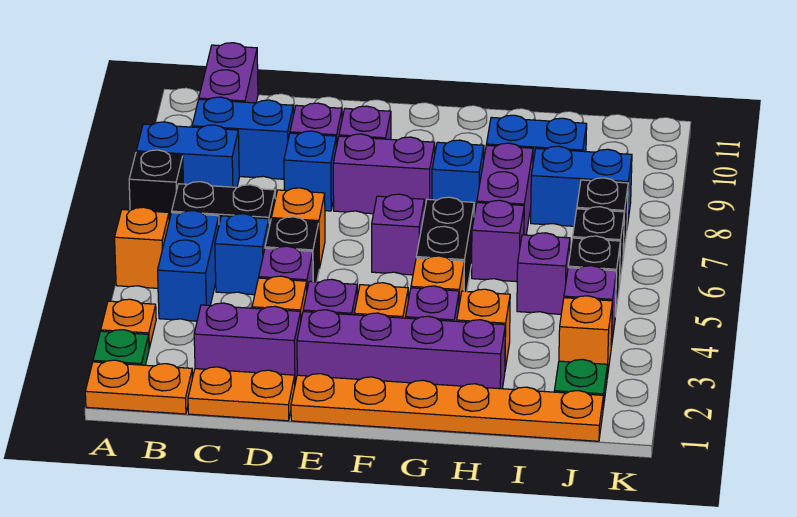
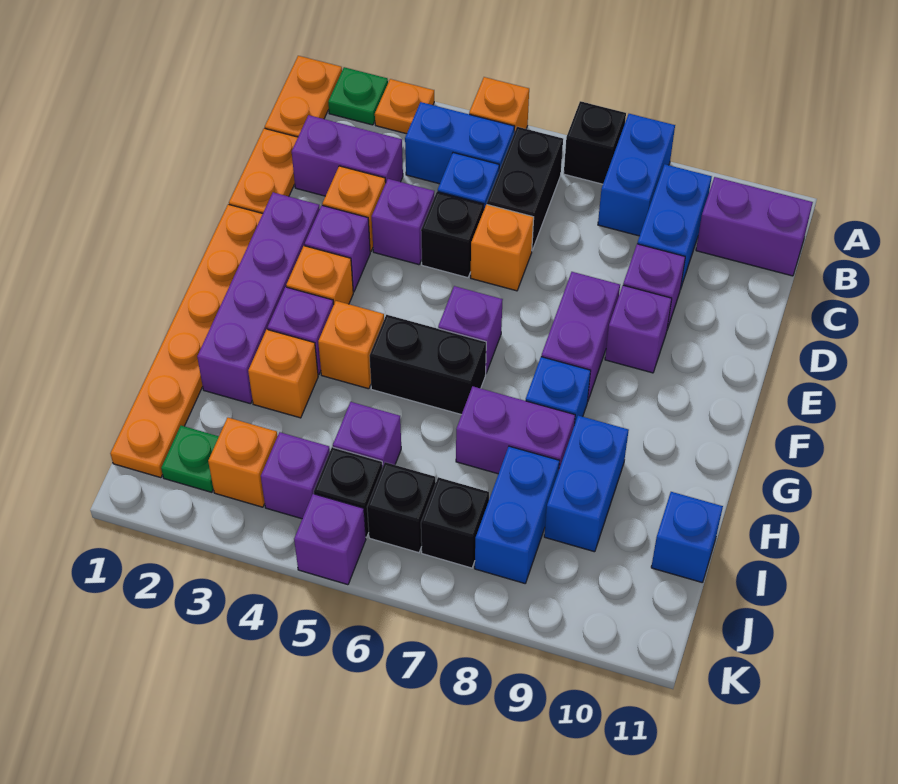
purple brick C2:D2 level 1 -> purple brick C2:C3 level 1
blue brick D8 level 1 -> blue brick I11 level 1
purple brick H6 level 1 -> purple brick K5 level 1

